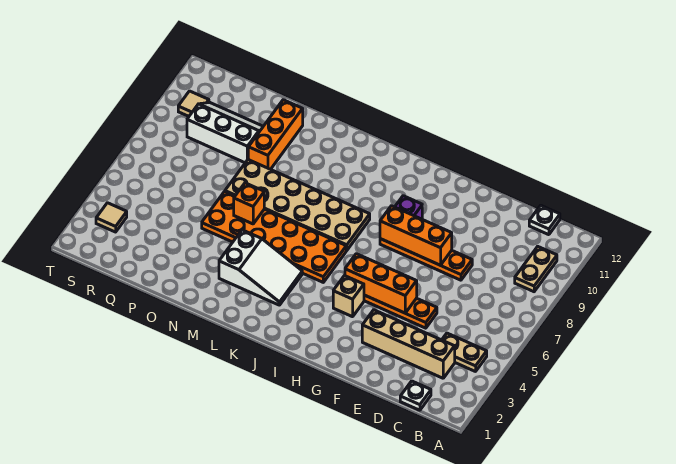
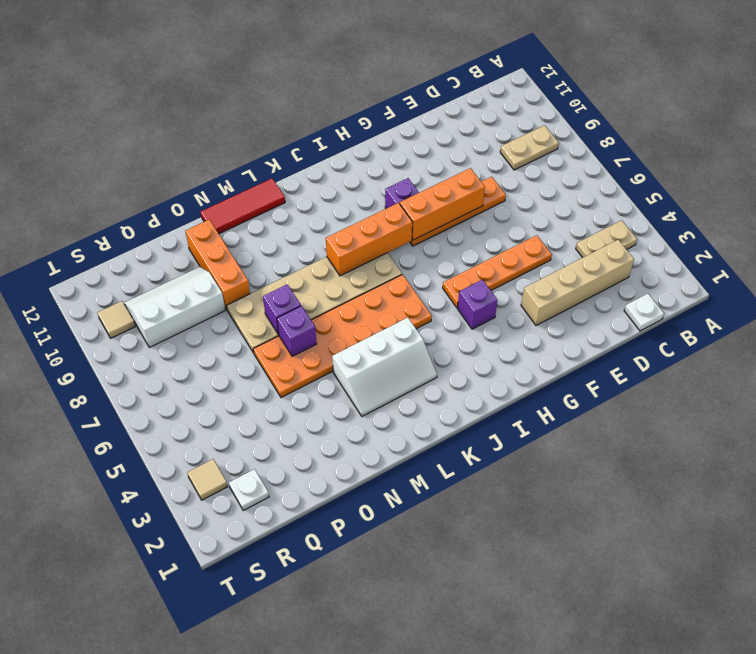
tan plate B9:B10 level 1 -> tan plate B9:C9 level 1
white plate C12 level 1 -> white plate R2 level 1
orange brick F5:H5 level 2 -> orange brick I8:K8 level 2
tan brick H4 level 1 -> purple brick H4 level 1
white slope K3:M4 level 1 top M -> white slope K3:M4 level 1 top 4
none -> red tile L12:N12 level 1
orange brick N6 level 2 -> purple brick N6 level 2
none -> purple brick N7 level 2

